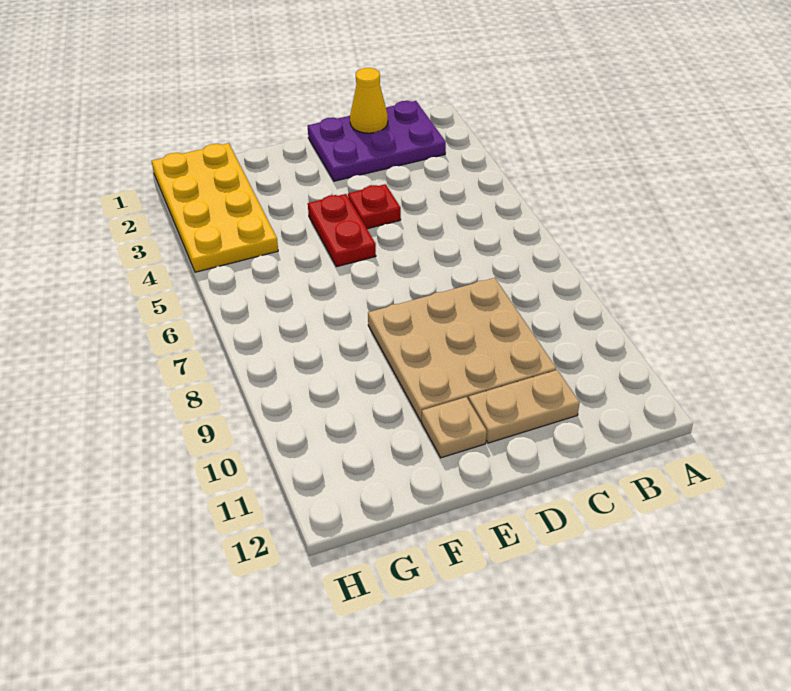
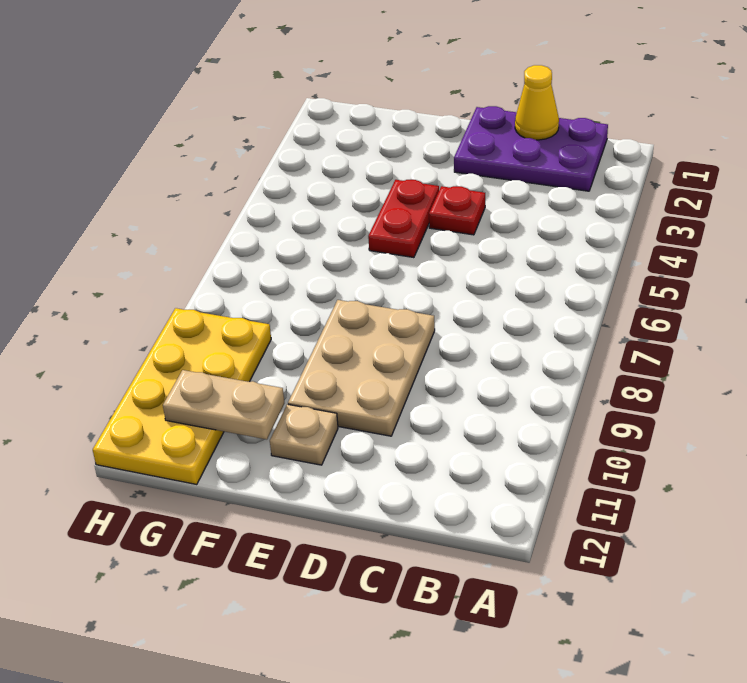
tan plate C8:E10 level 1 -> tan plate D8:E10 level 1
tan plate C11:D11 level 1 -> tan plate F11:G11 level 2
yellow plate G1:H4 level 1 -> yellow plate G9:H12 level 1

